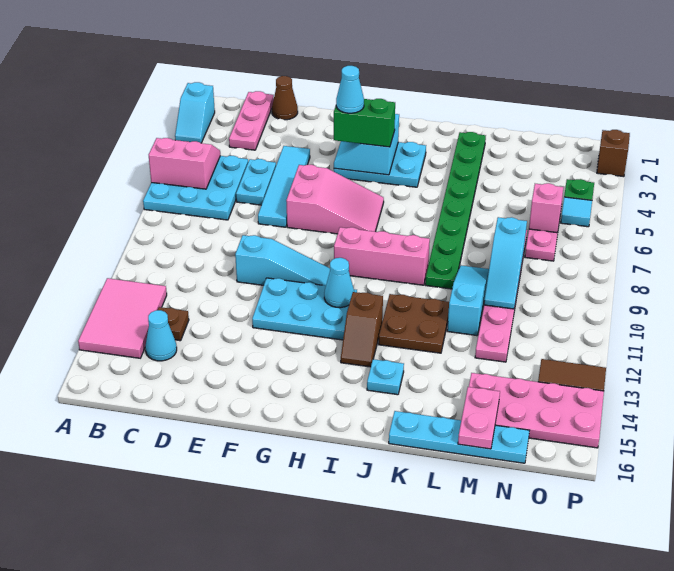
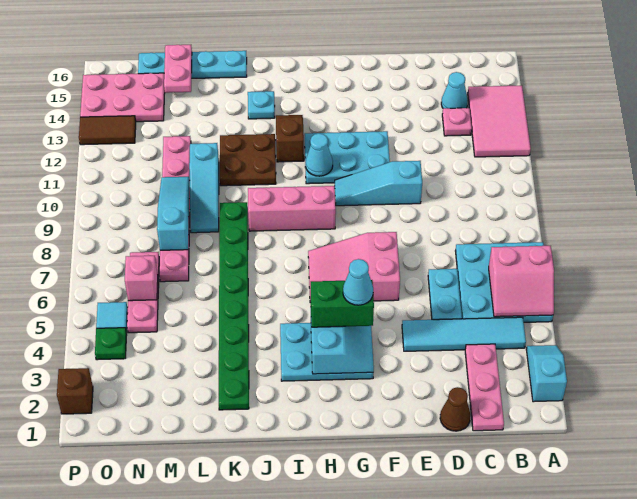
brown plate C13 level 1 -> pink plate C13 level 1
cyan tile E4:E7 level 1 -> cyan tile B4:E4 level 1
pink plate M14:P15 level 1 -> pink plate N14:P15 level 1

